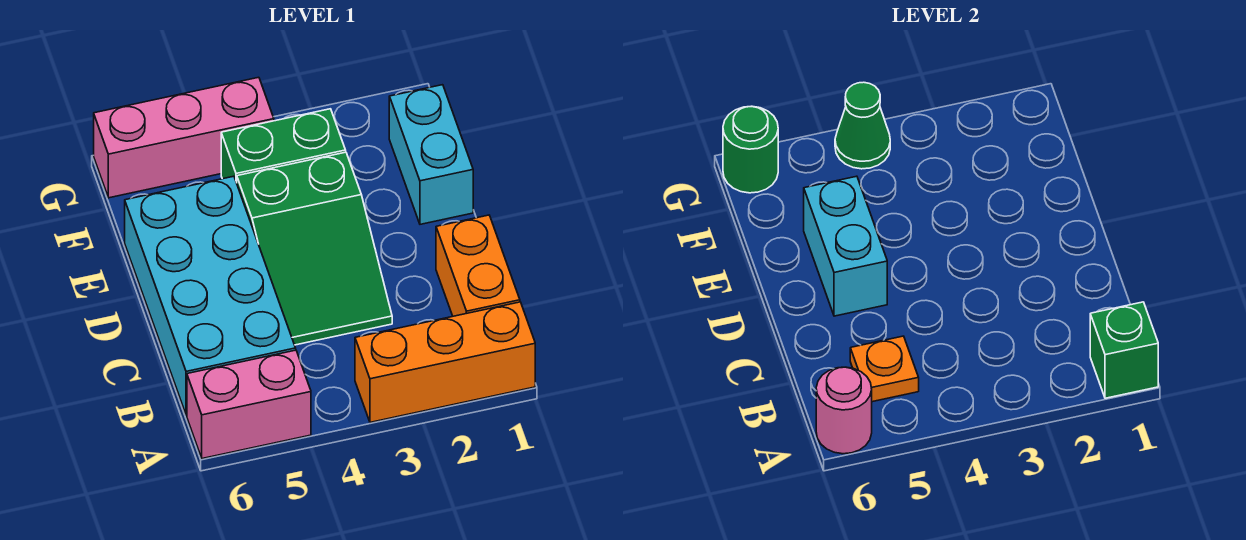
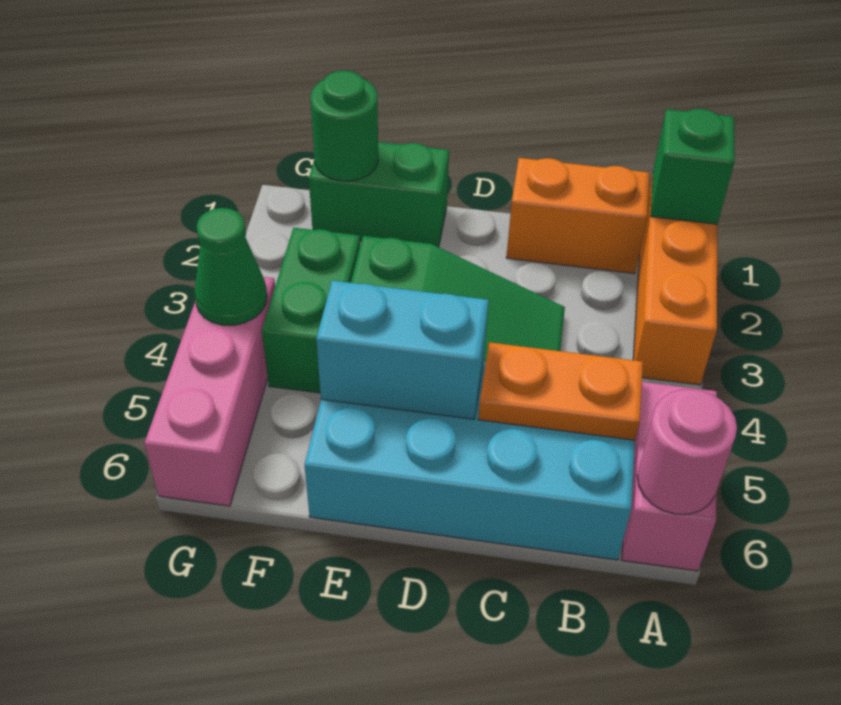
orange plate B5 level 2 -> orange plate B5:C5 level 2
cyan brick E1:F1 level 1 -> green brick E1:F1 level 1
green round brick G6 level 2 -> green round brick F1 level 2

